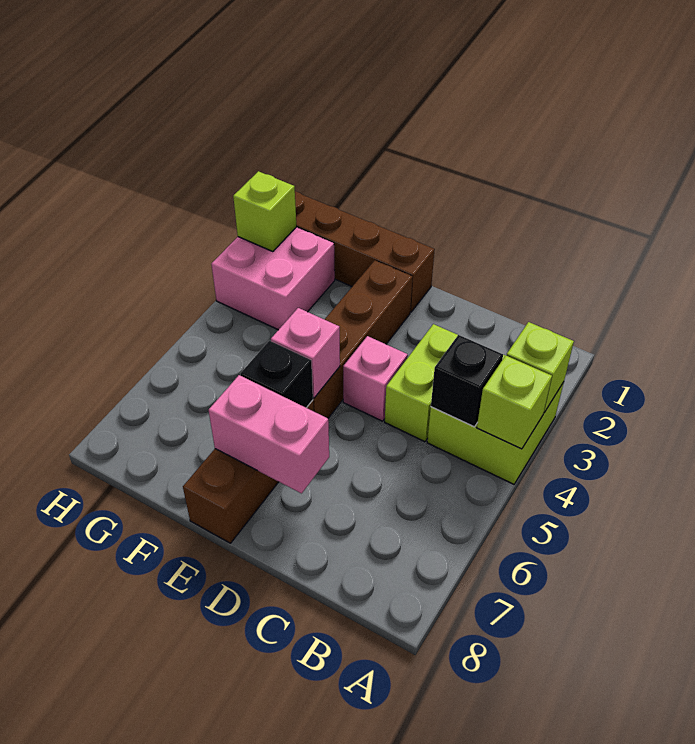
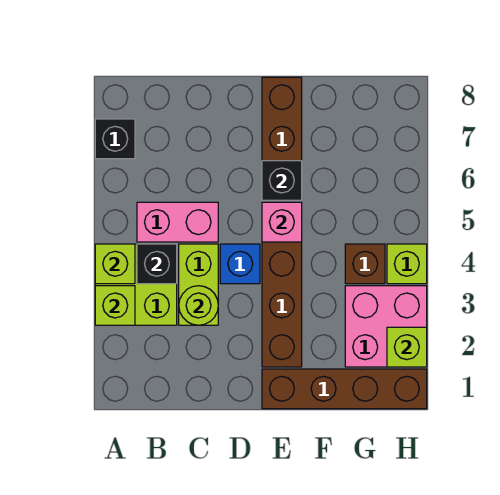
none -> black brick A7 level 1
none -> lime round brick C3 level 2
pink brick D4 level 1 -> blue brick D4 level 1
pink brick D7:E7 level 2 -> pink brick B5:C5 level 1
none -> brown brick G4 level 1
none -> lime brick H4 level 1

